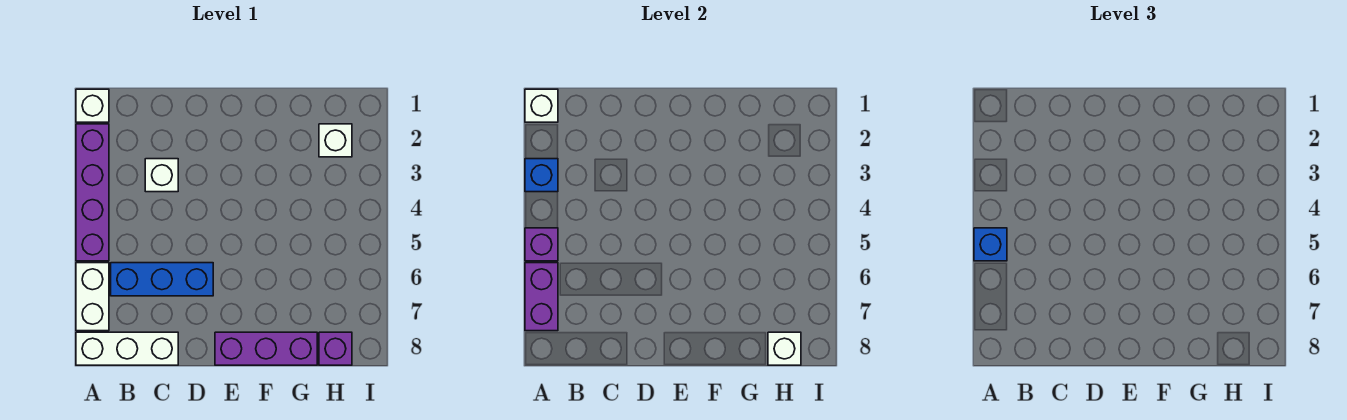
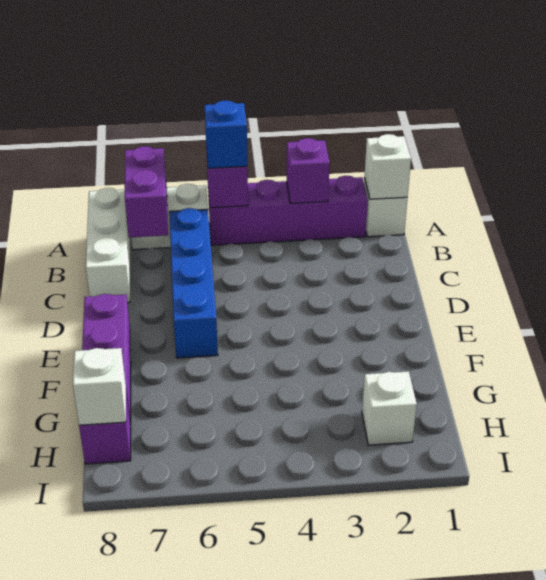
blue brick A3 level 2 -> purple brick A3 level 2
purple brick A6:A7 level 2 -> purple brick A7:B7 level 2
blue brick B6:D6 level 1 -> blue brick B6:E6 level 1
white brick C3 level 1 -> none

